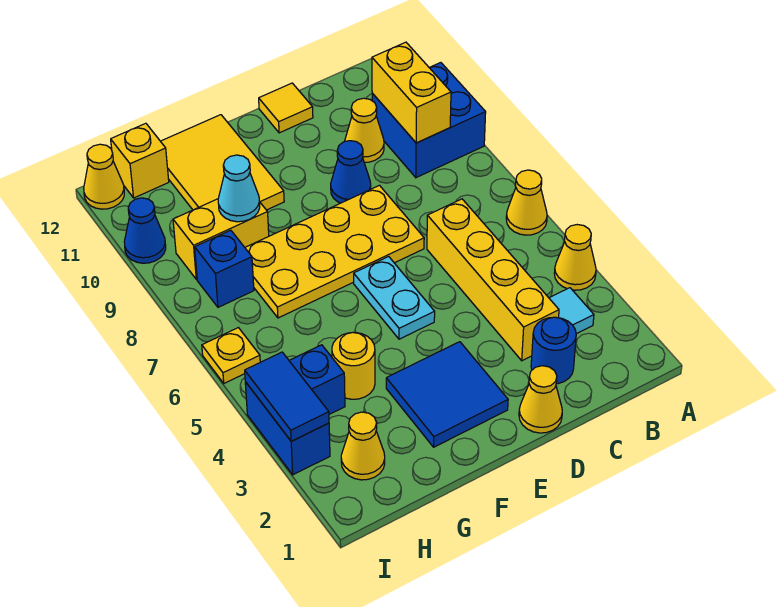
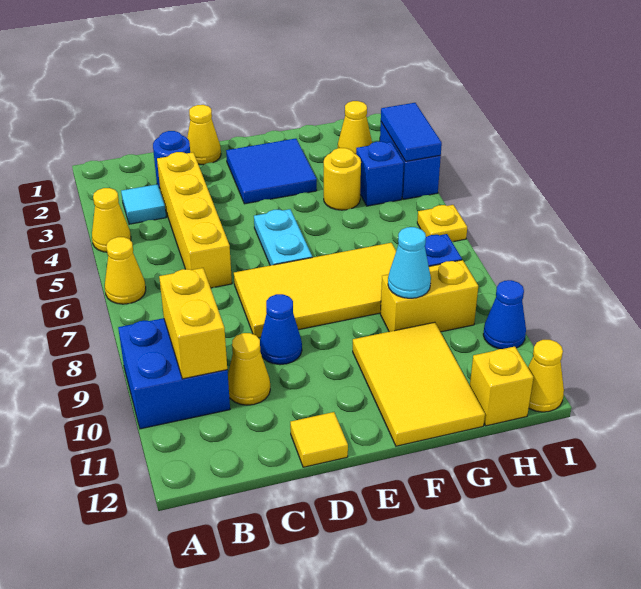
yellow plate D7:G8 level 1 -> yellow tile D7:G8 level 1

